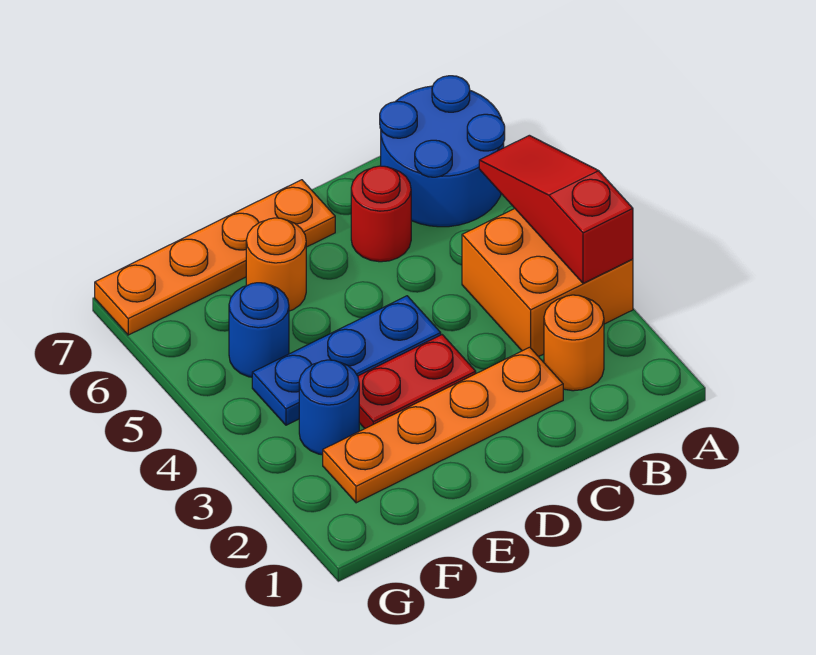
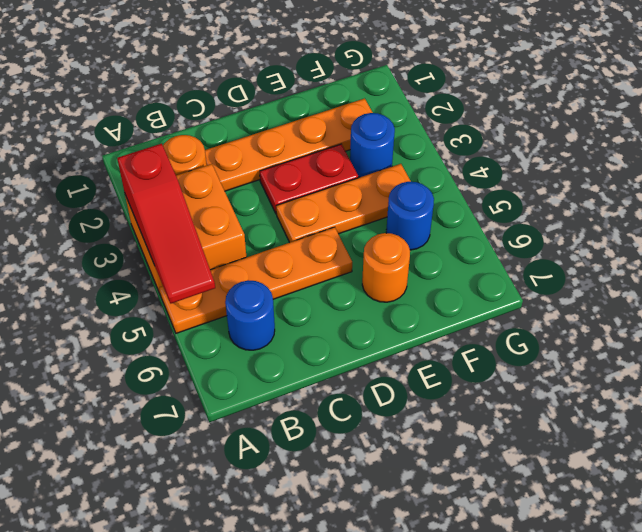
blue round brick A6:B7 level 1 -> blue round brick B6 level 1
red round brick C6 level 1 -> none
blue plate D4:F4 level 1 -> orange plate D4:F4 level 1
orange plate D7:G7 level 1 -> orange plate A5:D5 level 1

